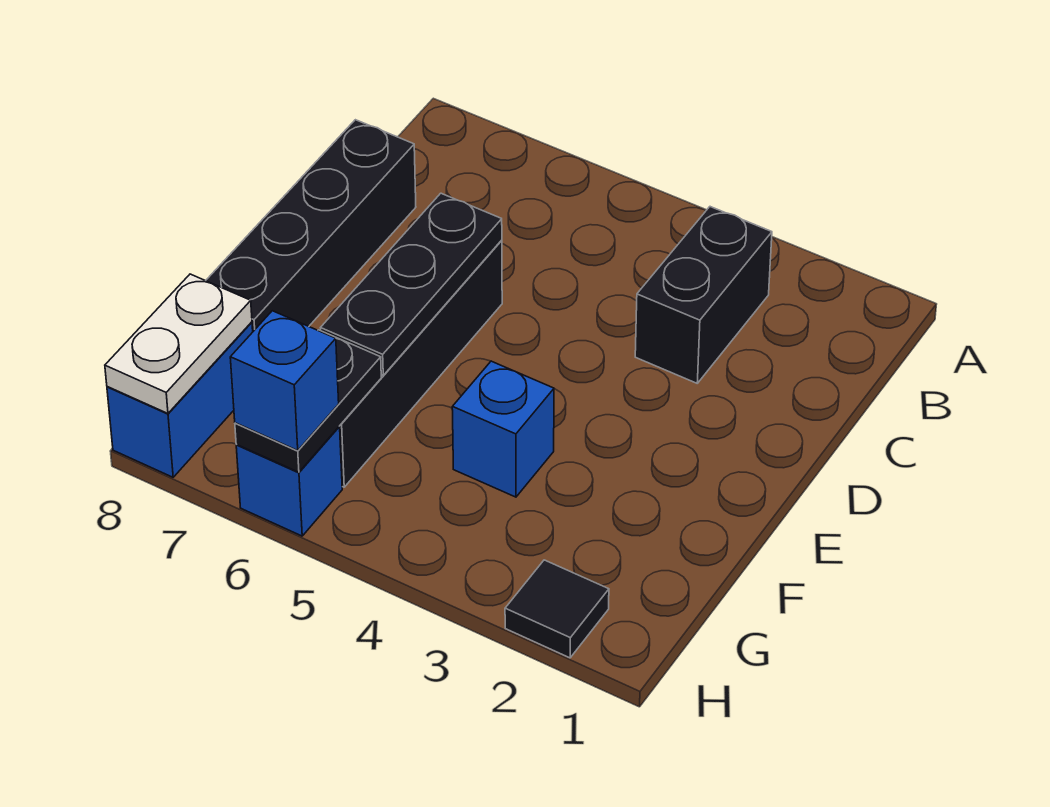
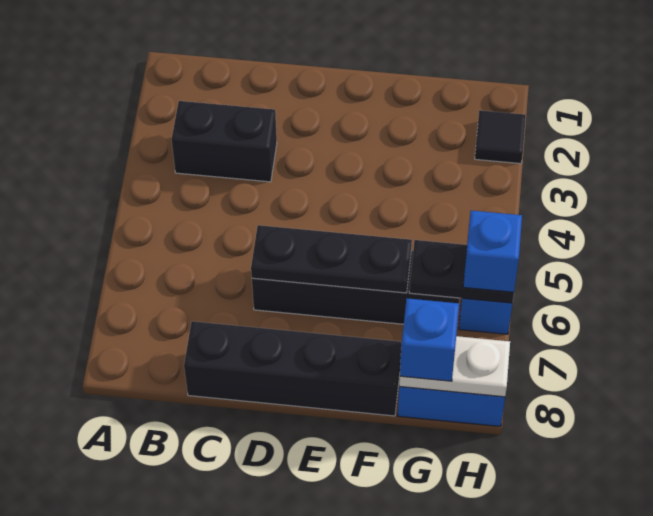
blue brick F4 level 1 -> blue brick G8 level 3

